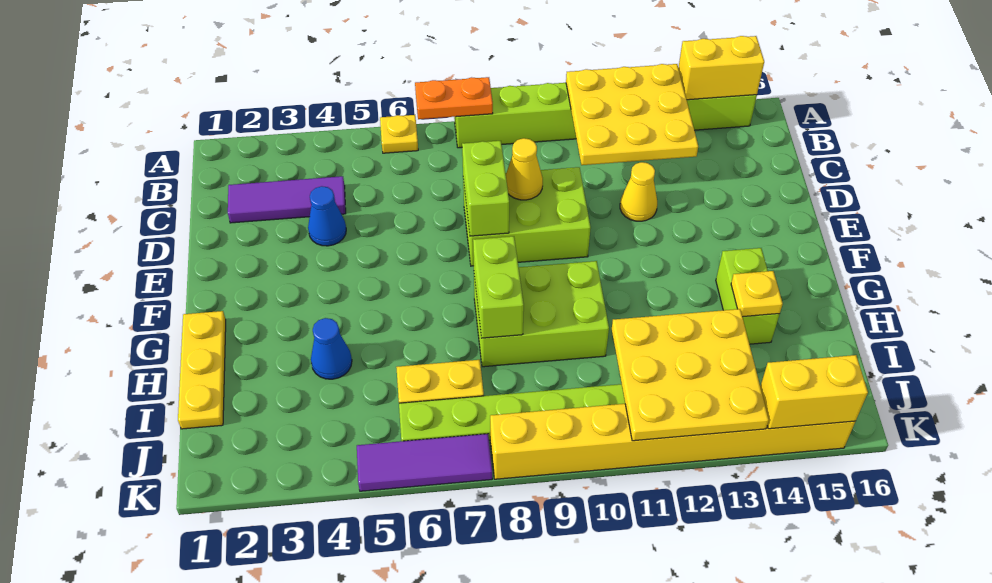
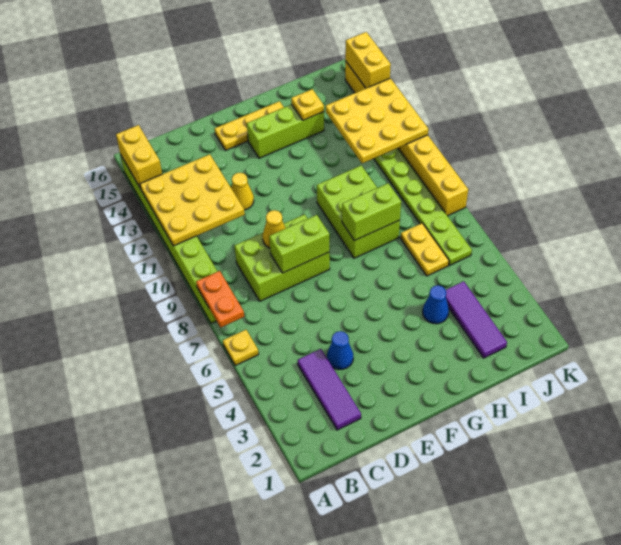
lime brick D8:E10 level 1 -> lime brick C8:E9 level 1
yellow plate G1:I1 level 1 -> yellow plate E15:G15 level 1
lime brick G14:H14 level 1 -> lime brick F14:H14 level 1
purple tile K5:K7 level 1 -> purple tile I2:I4 level 1

